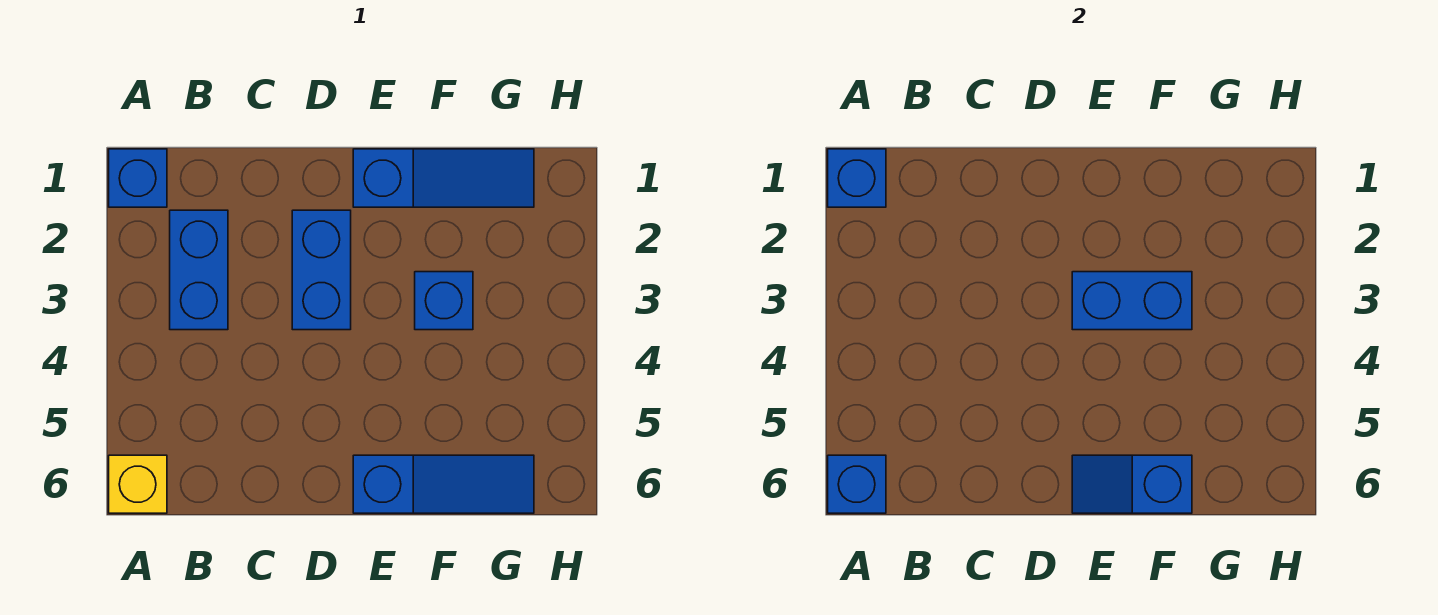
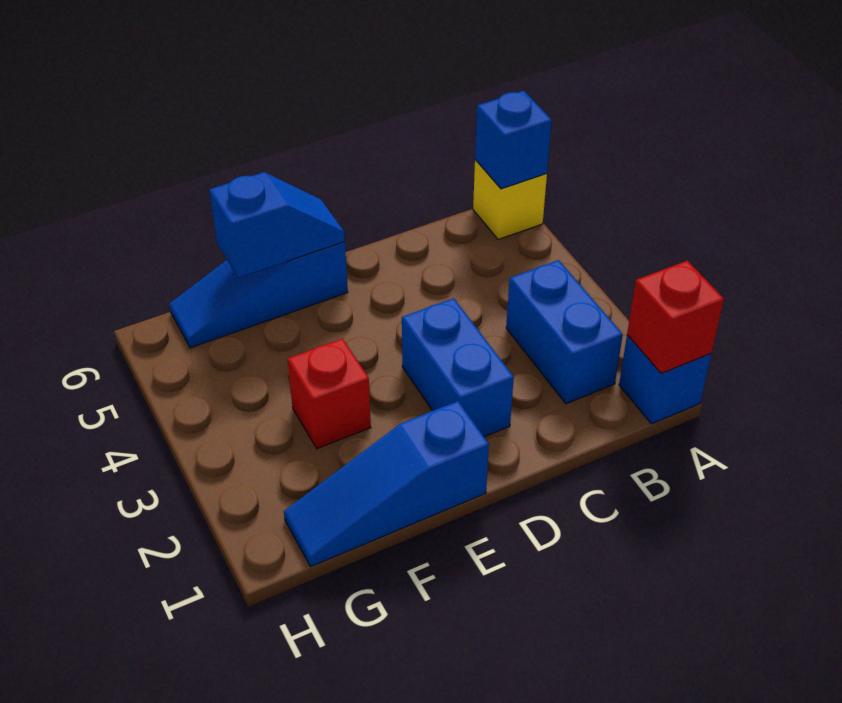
blue brick A1 level 2 -> red brick A1 level 2
blue brick E3:F3 level 2 -> none
blue brick F3 level 1 -> red brick F3 level 1

